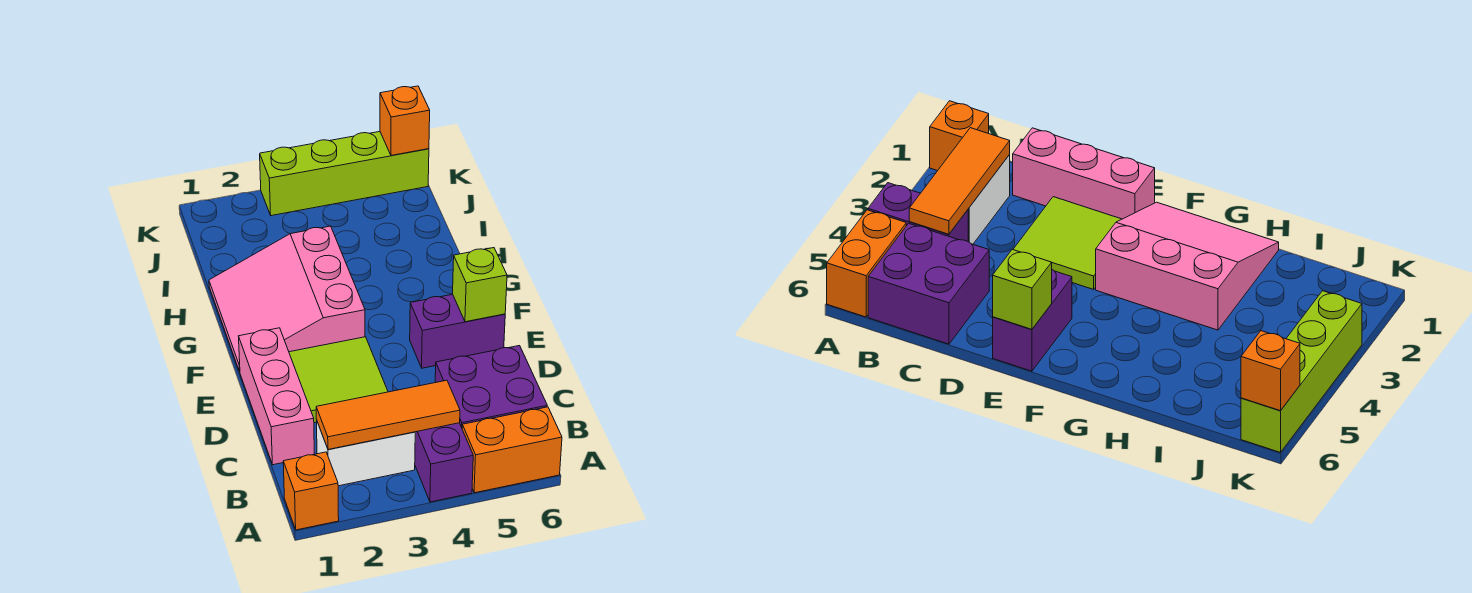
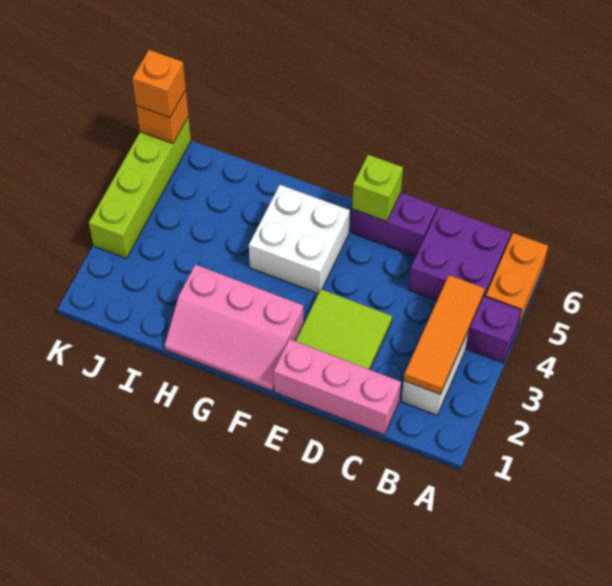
orange brick A1 level 1 -> orange brick K6 level 3
purple brick E5:E6 level 1 -> purple brick D6:E6 level 1
pink slope F1:H3 level 1 top 3 -> pink slope F1:H2 level 1 top 2
none -> white brick F4:G5 level 1

